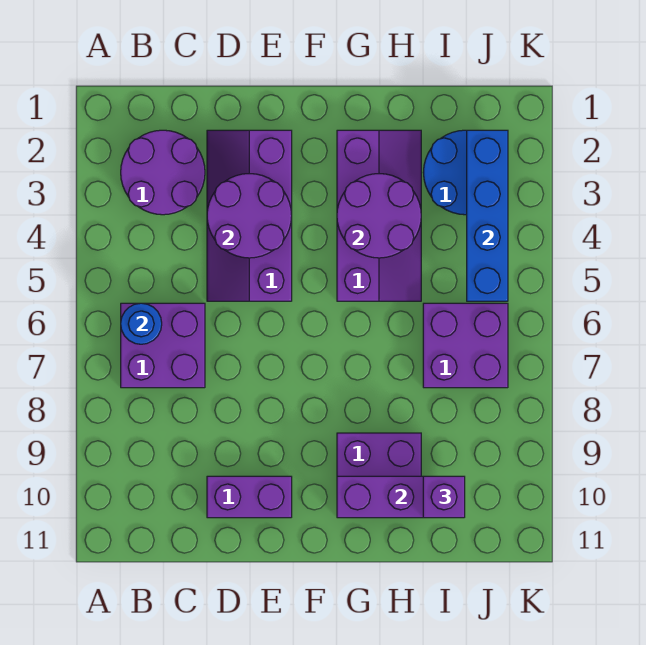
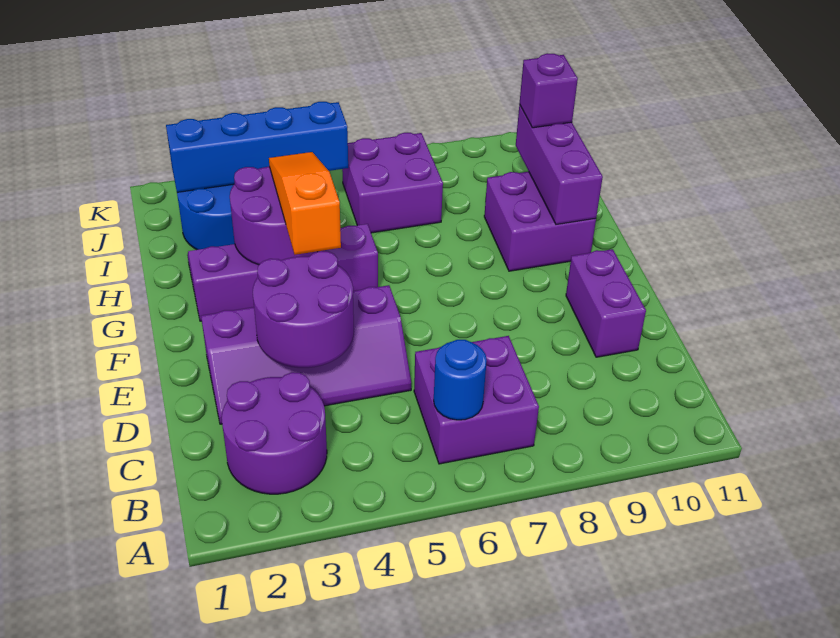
none -> orange slope F4:H4 level 3 top F

